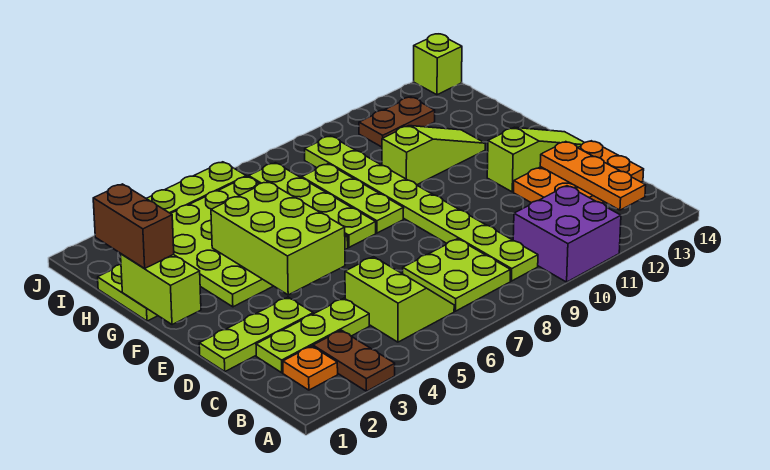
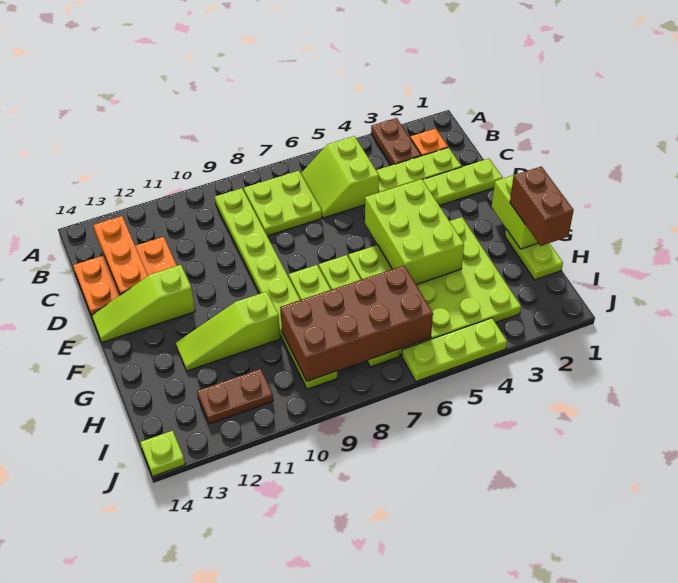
purple brick A10:B11 level 1 -> none
none -> brown brick H6:I9 level 2
lime brick J14 level 1 -> lime plate J14 level 1

